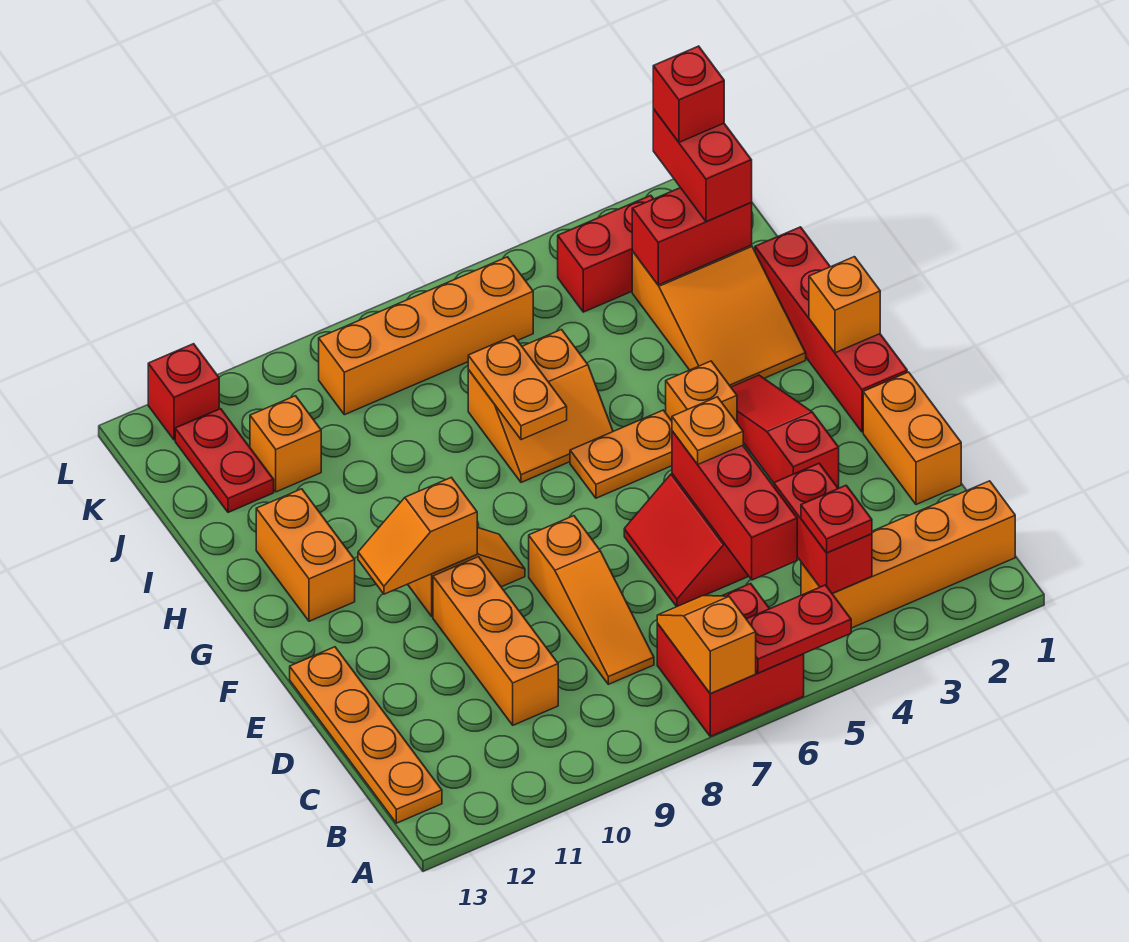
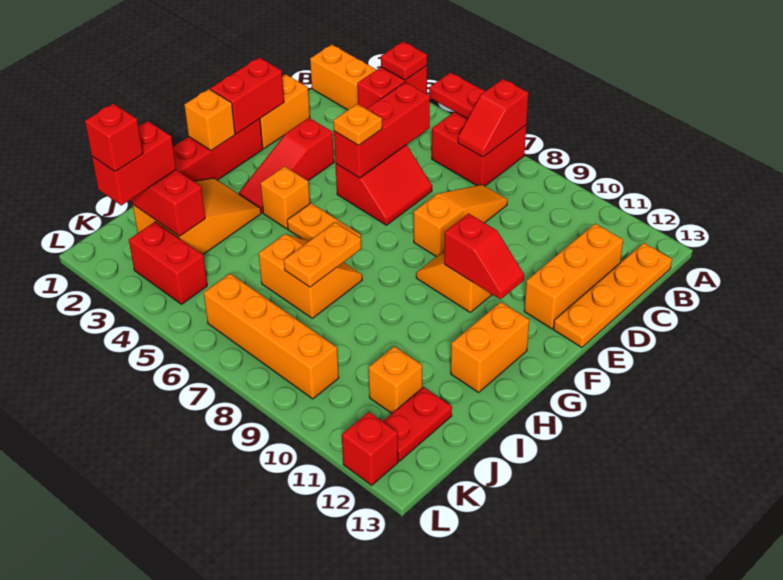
orange slope A7:B7 level 2 top A -> red slope A7:B7 level 2 top A
orange brick C10:E10 level 1 -> orange brick C12:E12 level 1
none -> red brick E1:F1 level 2
orange slope F10:F11 level 2 top 10 -> red slope F10:F11 level 2 top 10

